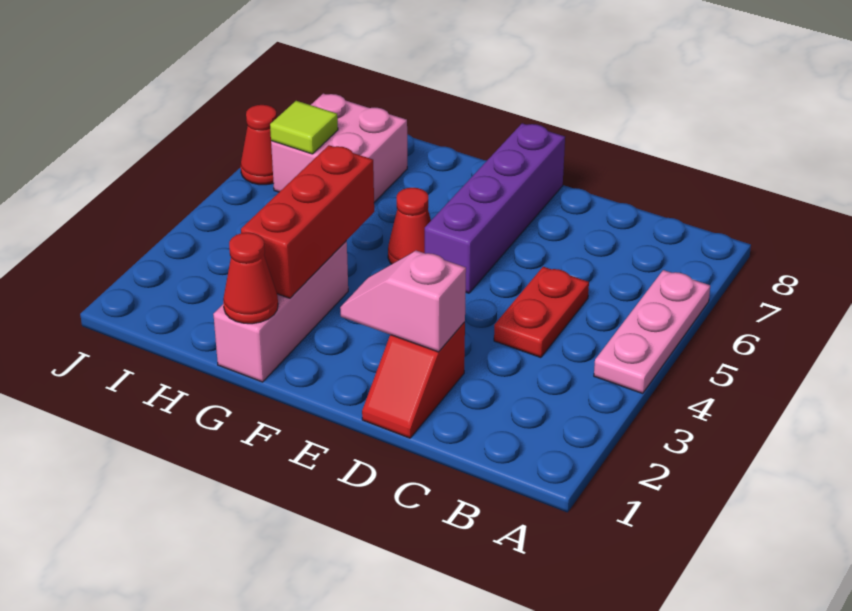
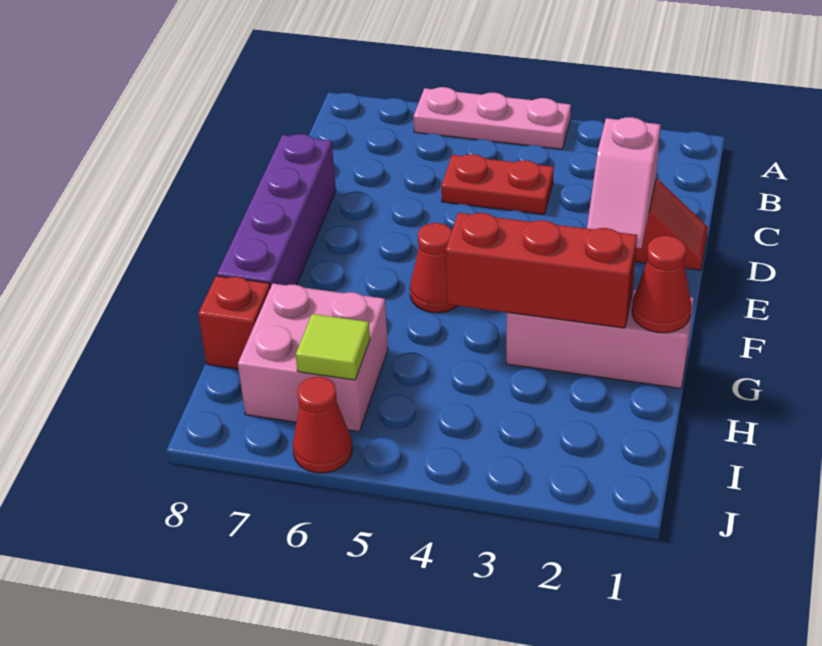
purple brick E5:E8 level 1 -> purple brick D8:G8 level 1
none -> red brick H8 level 1

